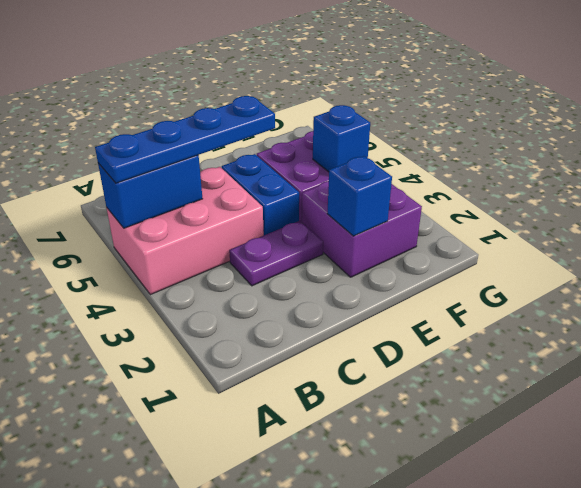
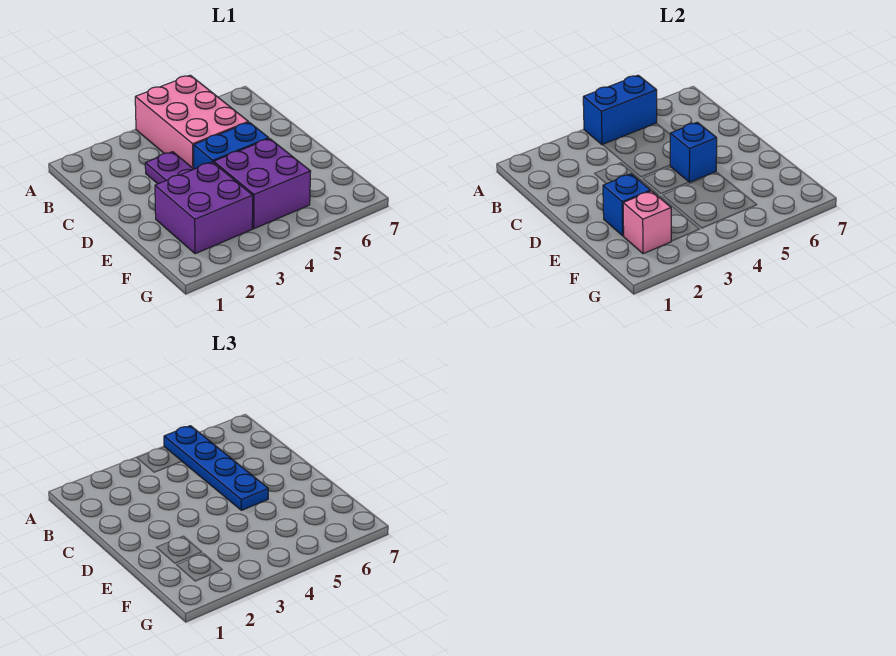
blue brick A5:B5 level 2 -> blue brick A4:A5 level 2
none -> pink brick F2 level 2
blue brick F4 level 2 -> blue brick D5 level 2

